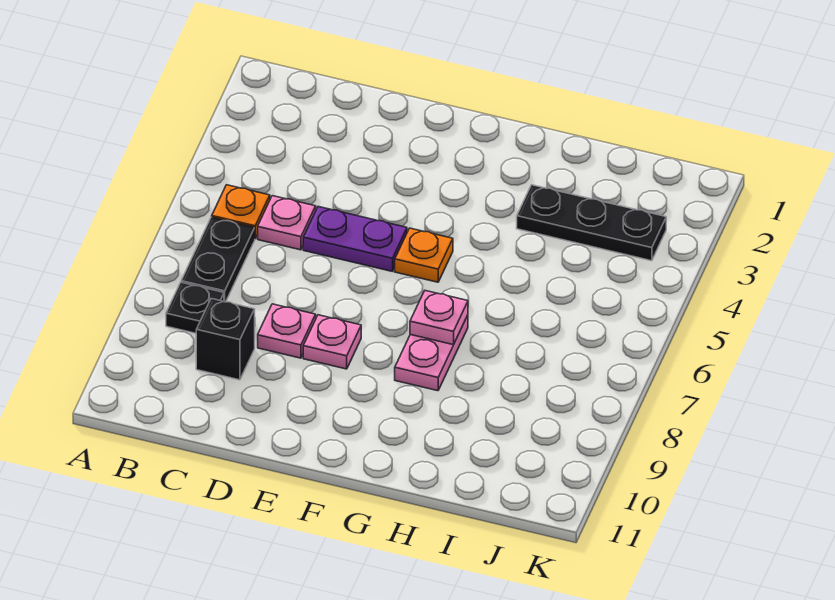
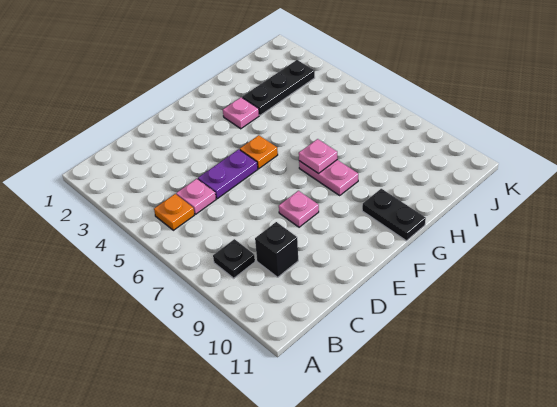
black plate B6:B7 level 1 -> black plate G10:G11 level 1
pink plate D8 level 1 -> pink plate G3 level 1

